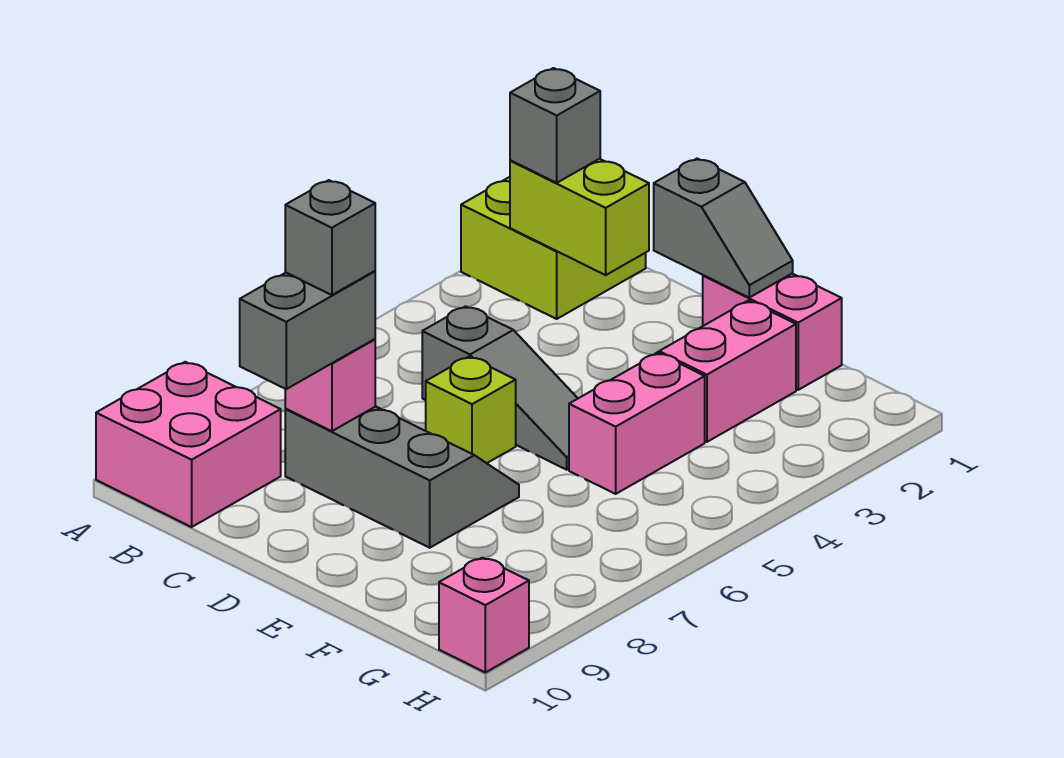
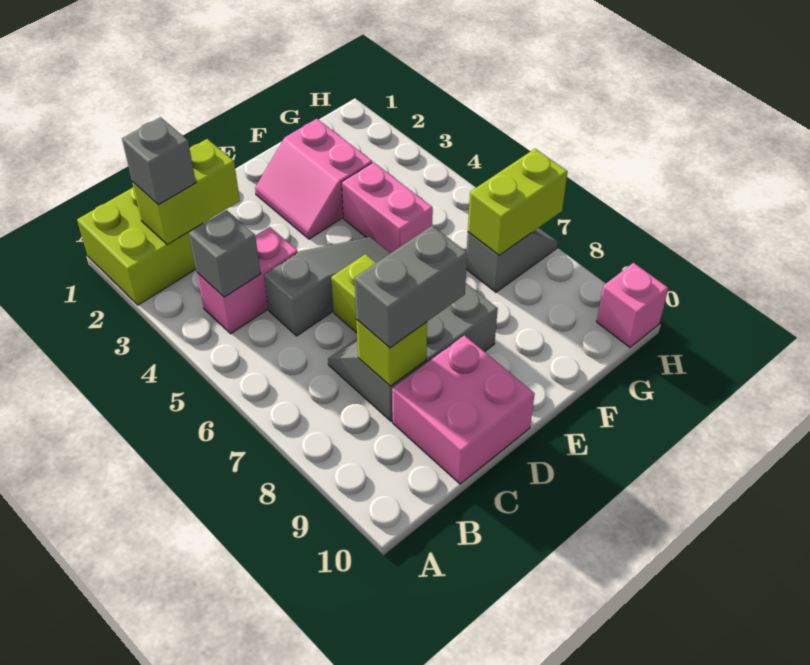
pink brick A9:B10 level 1 -> pink brick C9:D10 level 1
pink brick C8 level 2 -> lime brick C8 level 2
grey brick C8:C9 level 3 -> grey brick C8:D8 level 3
grey brick C8 level 4 -> grey brick B4 level 2
grey slope D1:E1 level 2 top D -> grey slope G7:H7 level 1 top G
pink brick E1:F1 level 1 -> pink brick B4:C4 level 1
none -> lime brick G7:H7 level 2

